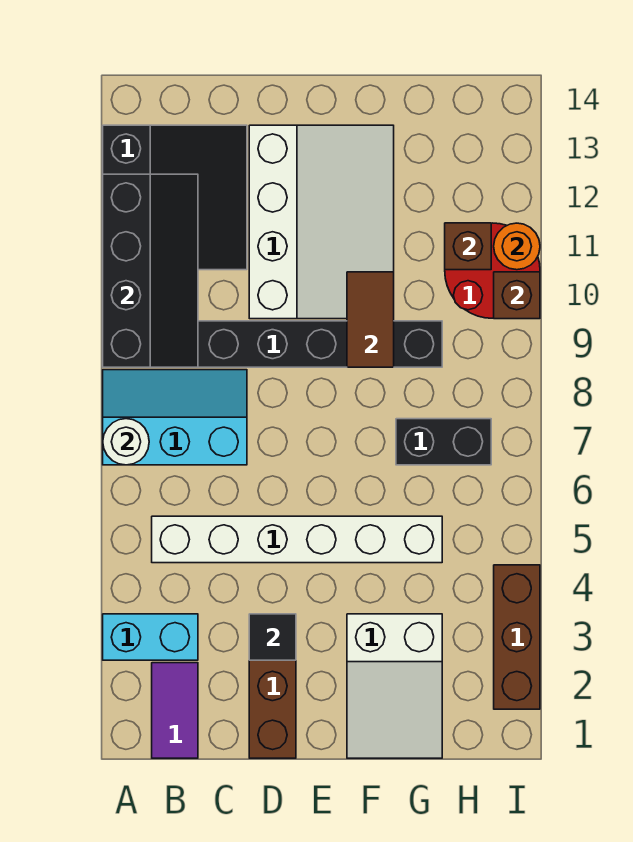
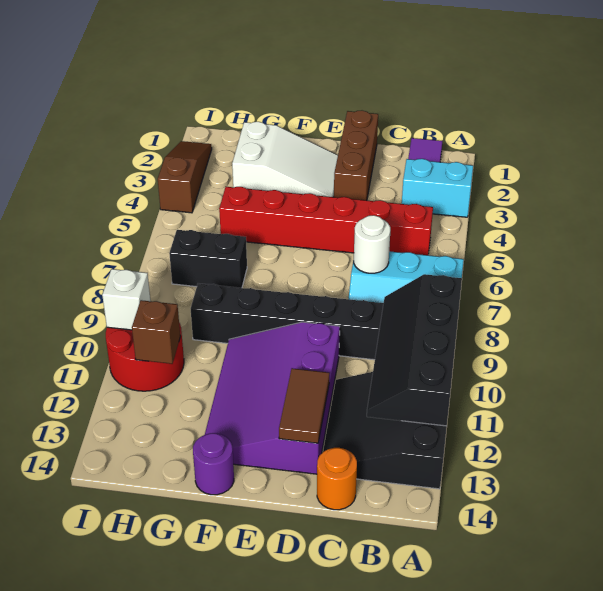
white round brick A7 level 2 -> white round brick C7 level 2
white brick B5:G5 level 1 -> red brick B5:G5 level 1
black tile D3 level 2 -> none
white slope D10:F13 level 1 top D -> purple slope D10:F13 level 1 top D
white slope F1:G3 level 1 top 3 -> white slope E2:G3 level 1 top G
brown tile F9:F10 level 2 -> brown tile D12:D13 level 2
none -> purple round brick F14 level 1
brown brick I2:I4 level 1 -> brown slope I2:I4 level 1 top 4
brown brick I10 level 2 -> white brick I10 level 2
orange round brick I11 level 2 -> orange round brick C14 level 1

